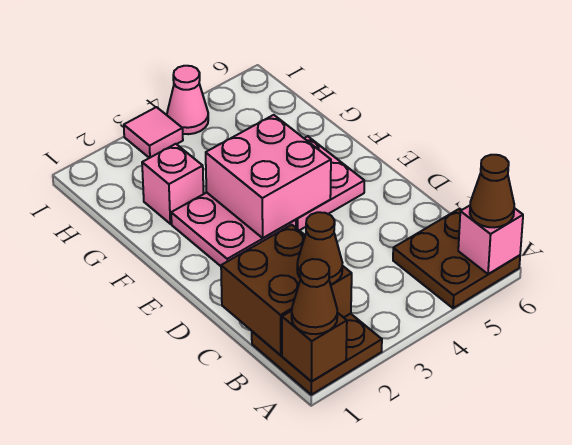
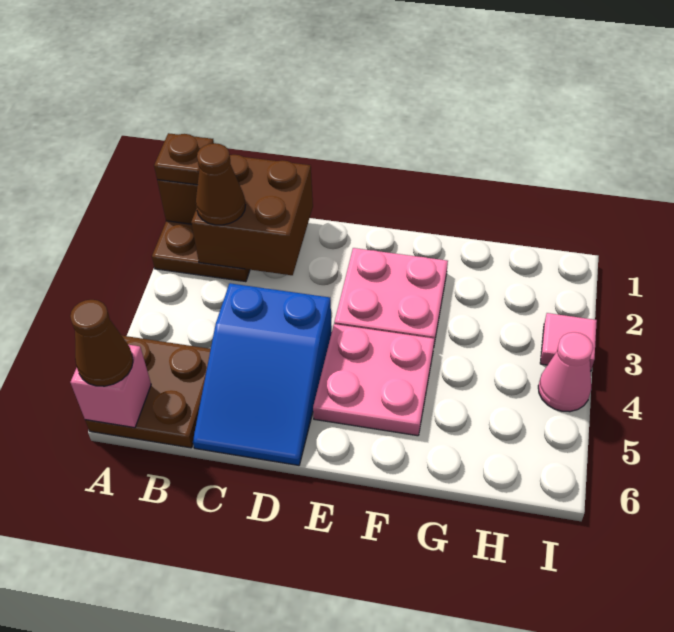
brown cone A1 level 3 -> brown plate A1 level 3
none -> blue slope C4:D6 level 1 top 4
pink brick E3:F4 level 2 -> none
pink brick G2 level 1 -> none

